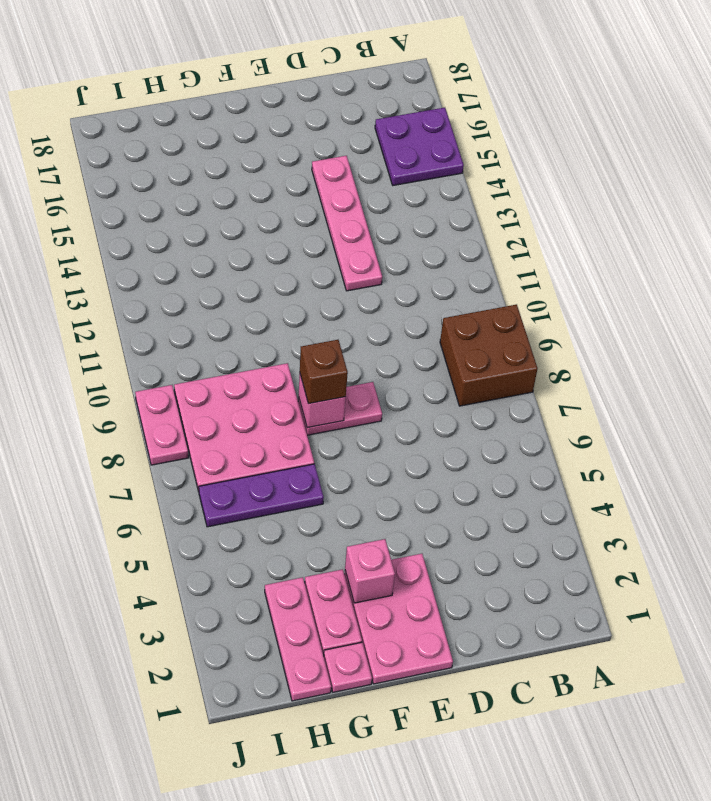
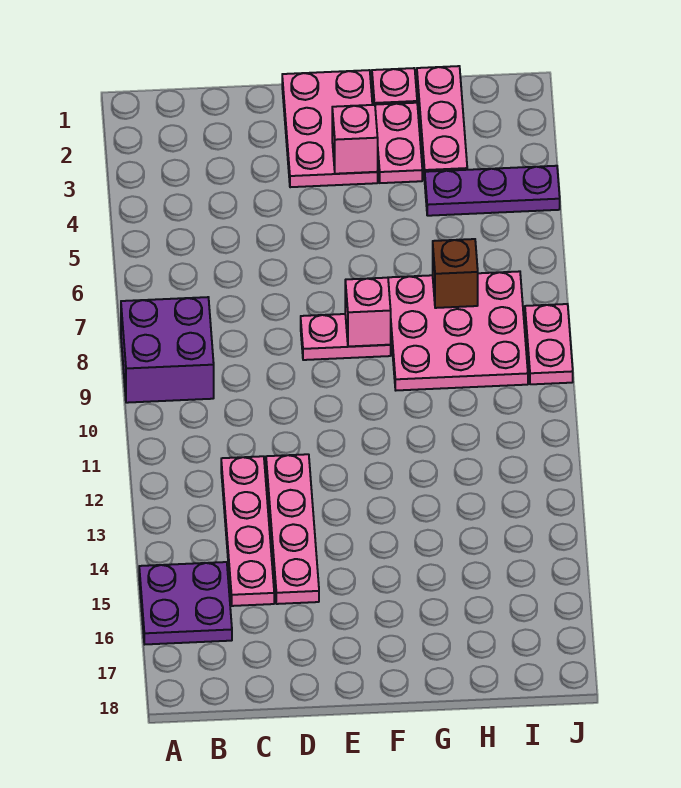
brown brick A8:B9 level 1 -> purple brick A8:B9 level 1
none -> pink plate C12:C15 level 1
brown brick F8 level 3 -> brown brick H7 level 2
purple plate G6:I6 level 1 -> purple plate H4:J4 level 1

